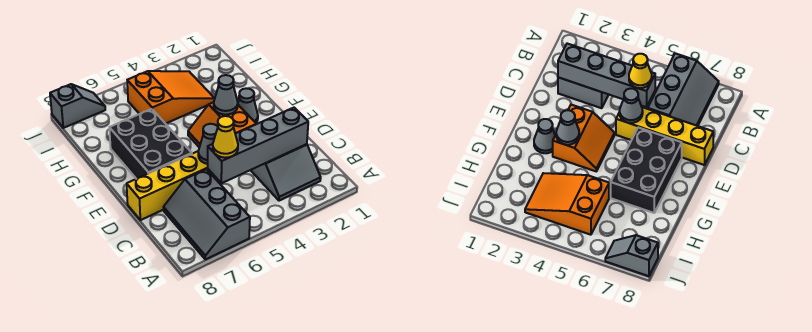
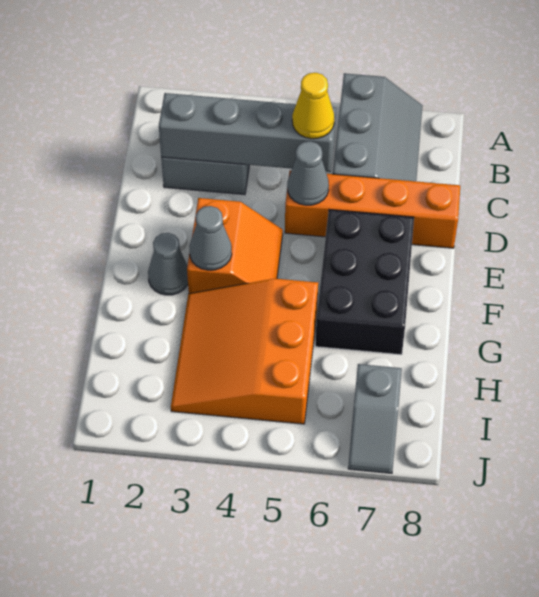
yellow brick D5:D8 level 1 -> orange brick D5:D8 level 1
orange slope H3:I5 level 1 top 5 -> orange slope G3:I5 level 1 top 5
grey slope J7:J8 level 1 top 8 -> grey slope I7:J7 level 1 top I

